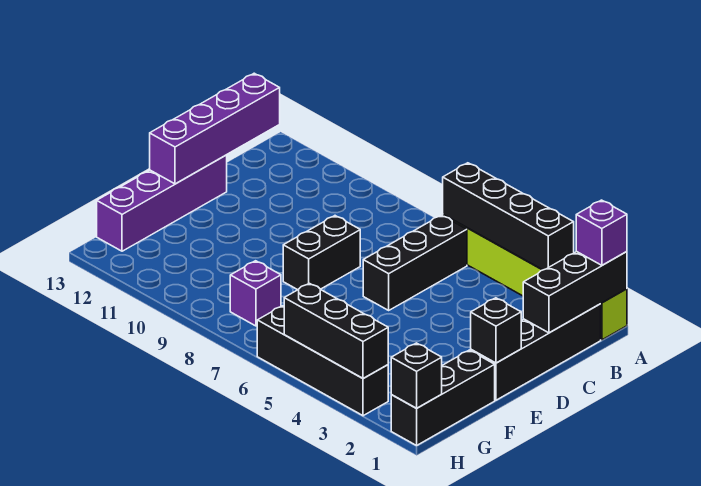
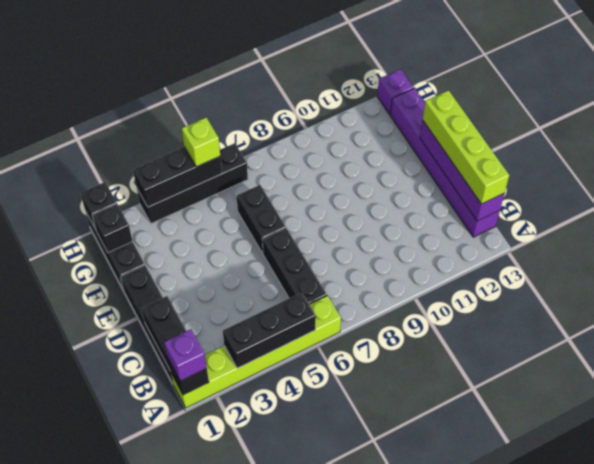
black brick A3:A6 level 2 -> black brick A3:A5 level 2
none -> lime brick B13:E13 level 3
black brick D8:E8 level 1 -> black brick E6:F6 level 1
purple brick D13:G13 level 1 -> purple brick B13:G13 level 1
black brick E1 level 2 -> black brick G1 level 2
purple brick G8 level 1 -> purple brick H13 level 1
none -> lime brick H5 level 3

